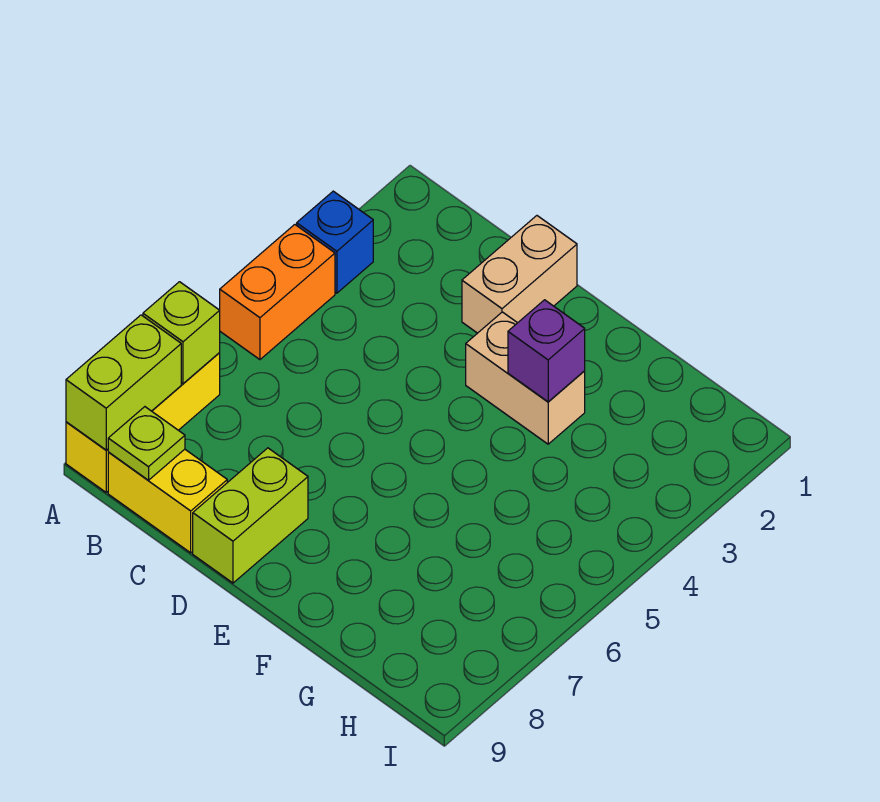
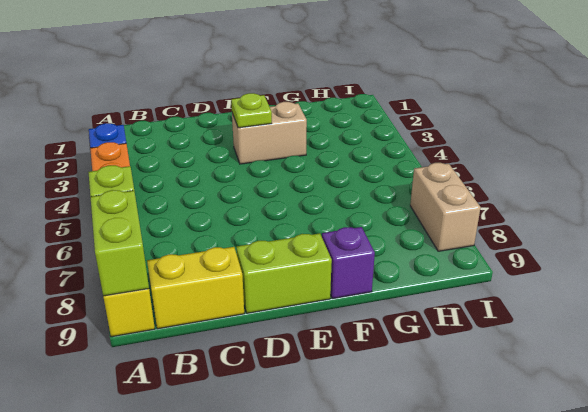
lime plate B9 level 2 -> lime plate E3 level 2
tan brick D1:D2 level 1 -> tan brick I7:I8 level 1
lime brick D8:D9 level 1 -> lime brick D9:E9 level 1
purple brick F3 level 2 -> purple brick F9 level 1

